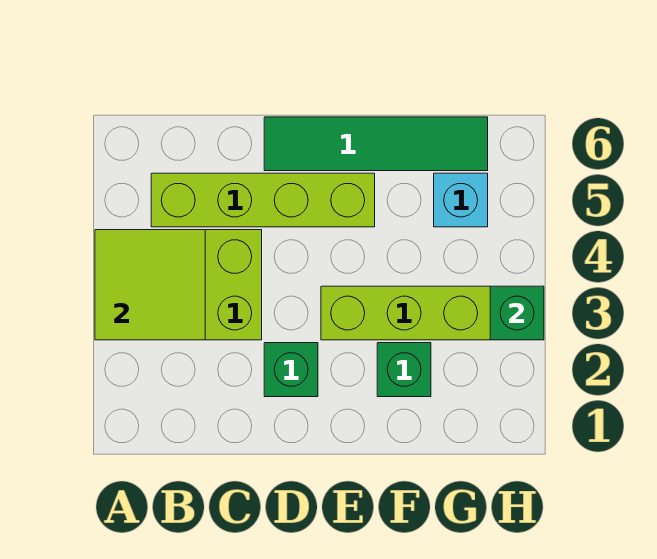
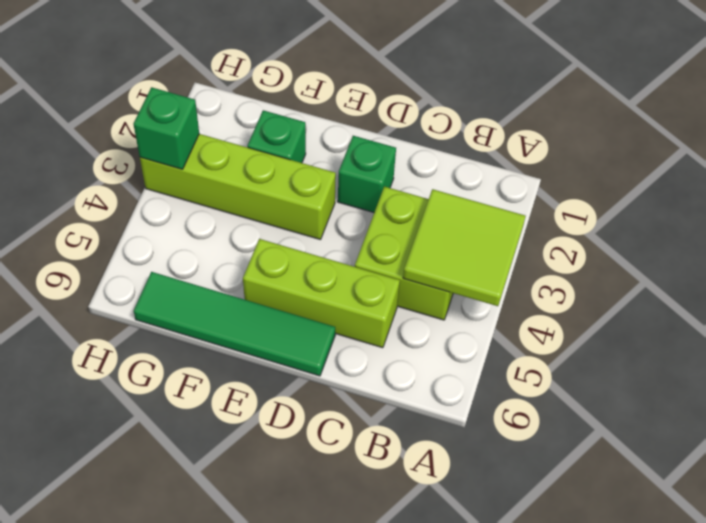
lime brick B5:E5 level 1 -> lime brick C5:E5 level 1
cyan brick G5 level 1 -> none

